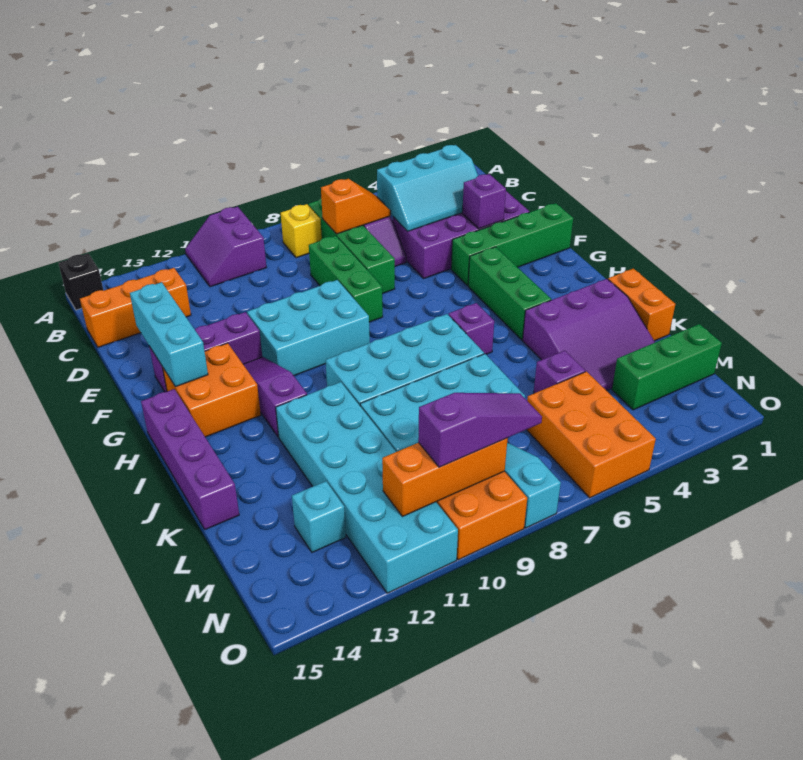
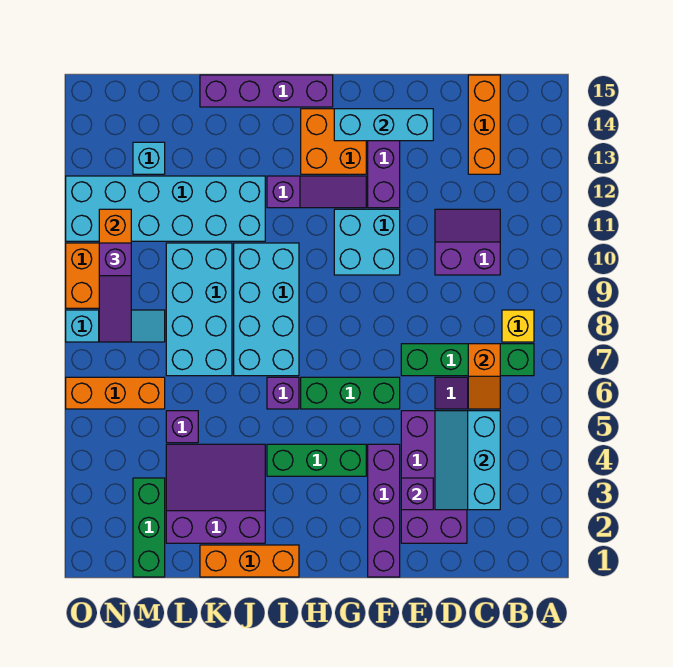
purple slope A10:B11 level 1 top 10 -> purple slope C10:D11 level 1 top 10
black brick A15 level 1 -> none
green brick D8:F8 level 1 -> green brick F6:H6 level 1
green brick F1:F4 level 1 -> purple brick F1:F4 level 1
cyan brick F9:G11 level 1 -> cyan brick F10:G11 level 1
orange brick J1:K1 level 1 -> orange brick I1:K1 level 1
purple slope J2:L4 level 1 top J -> purple slope J2:L4 level 1 top 2
orange brick M5:O6 level 1 -> orange brick M6:O6 level 1

